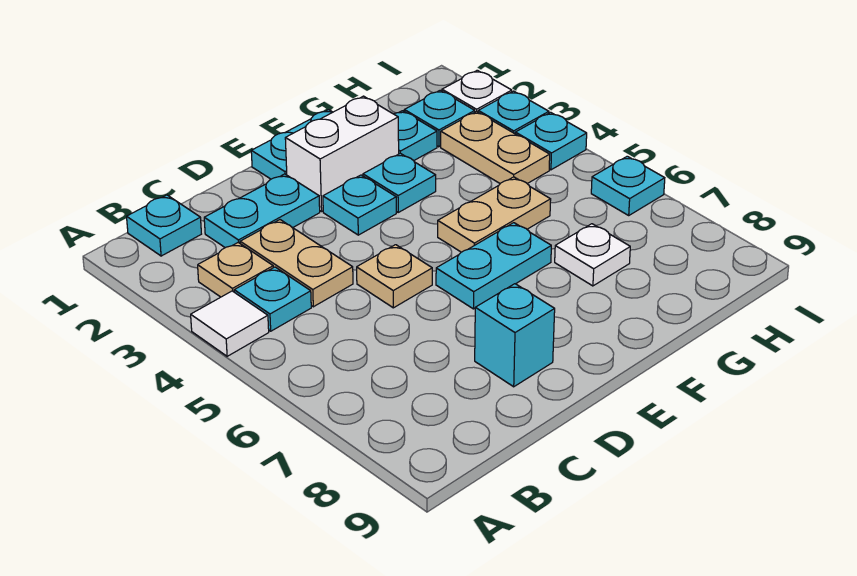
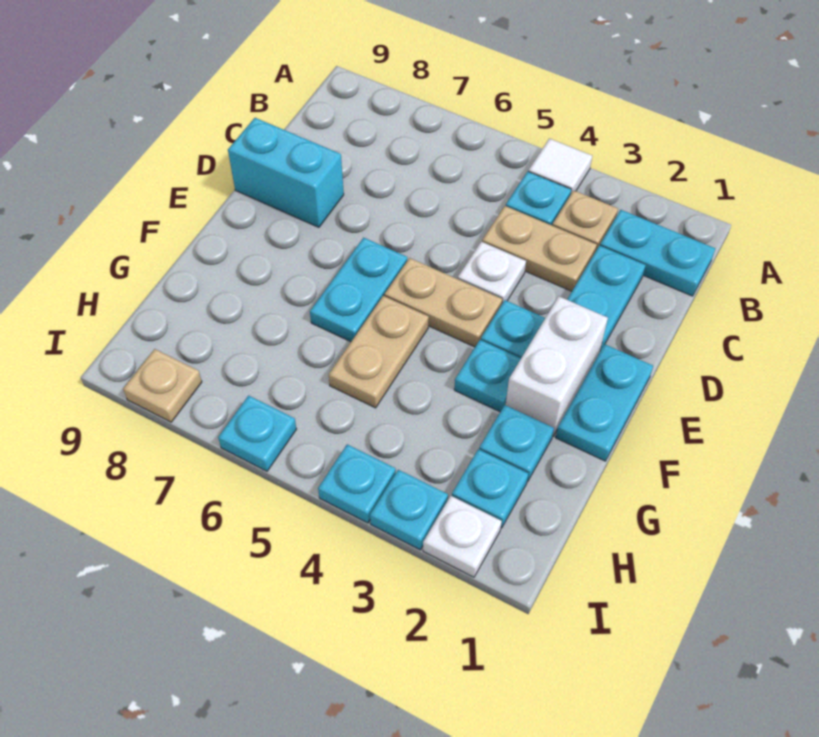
cyan plate B1 level 1 -> cyan plate B1:B2 level 1
tan plate D5 level 1 -> tan plate I8 level 1
cyan brick D8 level 1 -> cyan brick D8:D9 level 1
white plate G7 level 1 -> white plate D4 level 1
tan plate H3:H4 level 1 -> tan plate E4:E5 level 1

